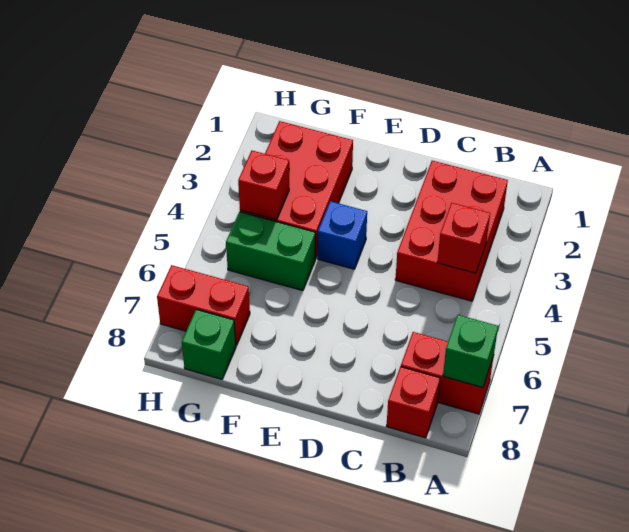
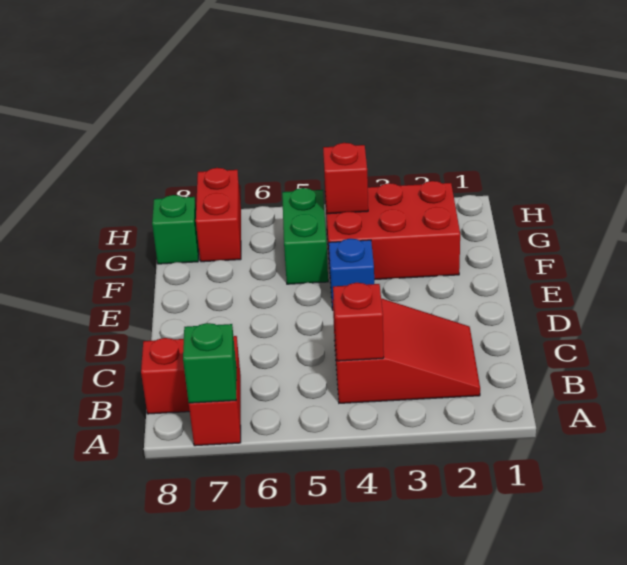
red brick B2:C4 level 1 -> red slope B2:C4 level 1 top 4

